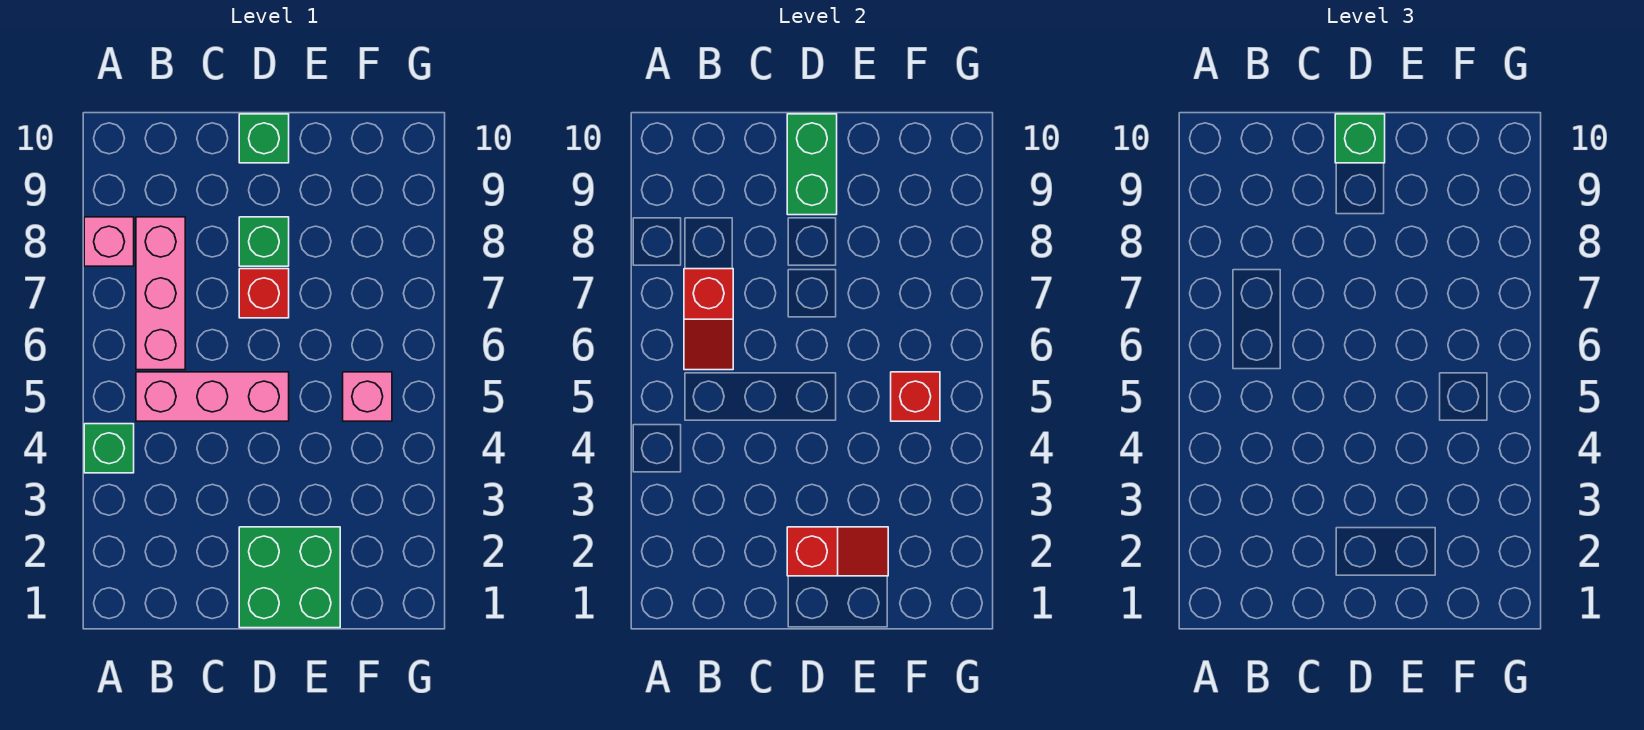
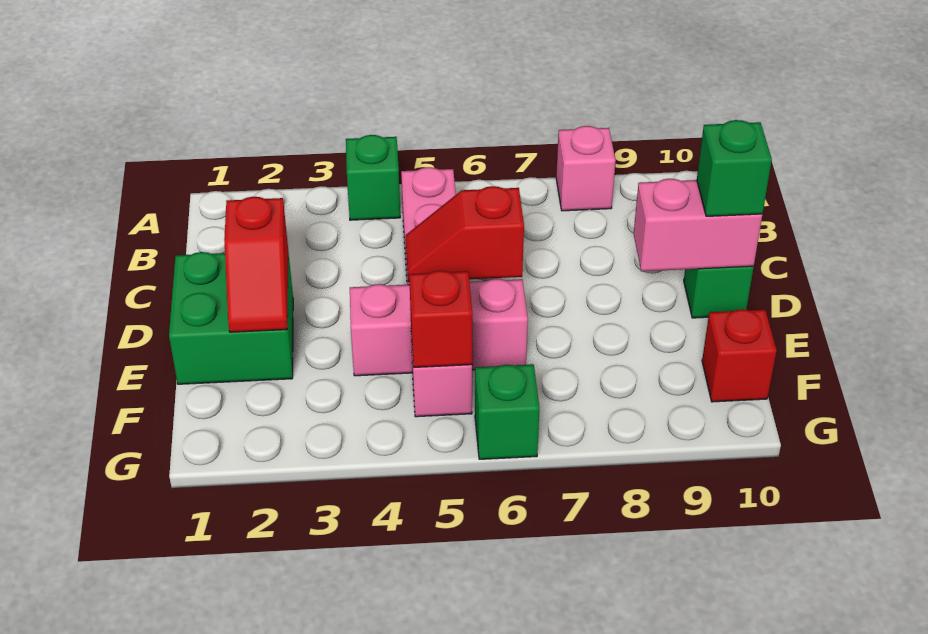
pink brick B6:B8 level 1 -> pink brick E4:E6 level 1
red slope B6:B7 level 2 top 7 -> red slope D5:D6 level 2 top 6
red brick D7 level 1 -> red brick F10 level 1
green brick D8 level 1 -> green brick G6 level 1
green brick D9:D10 level 2 -> pink brick D9:D10 level 2

